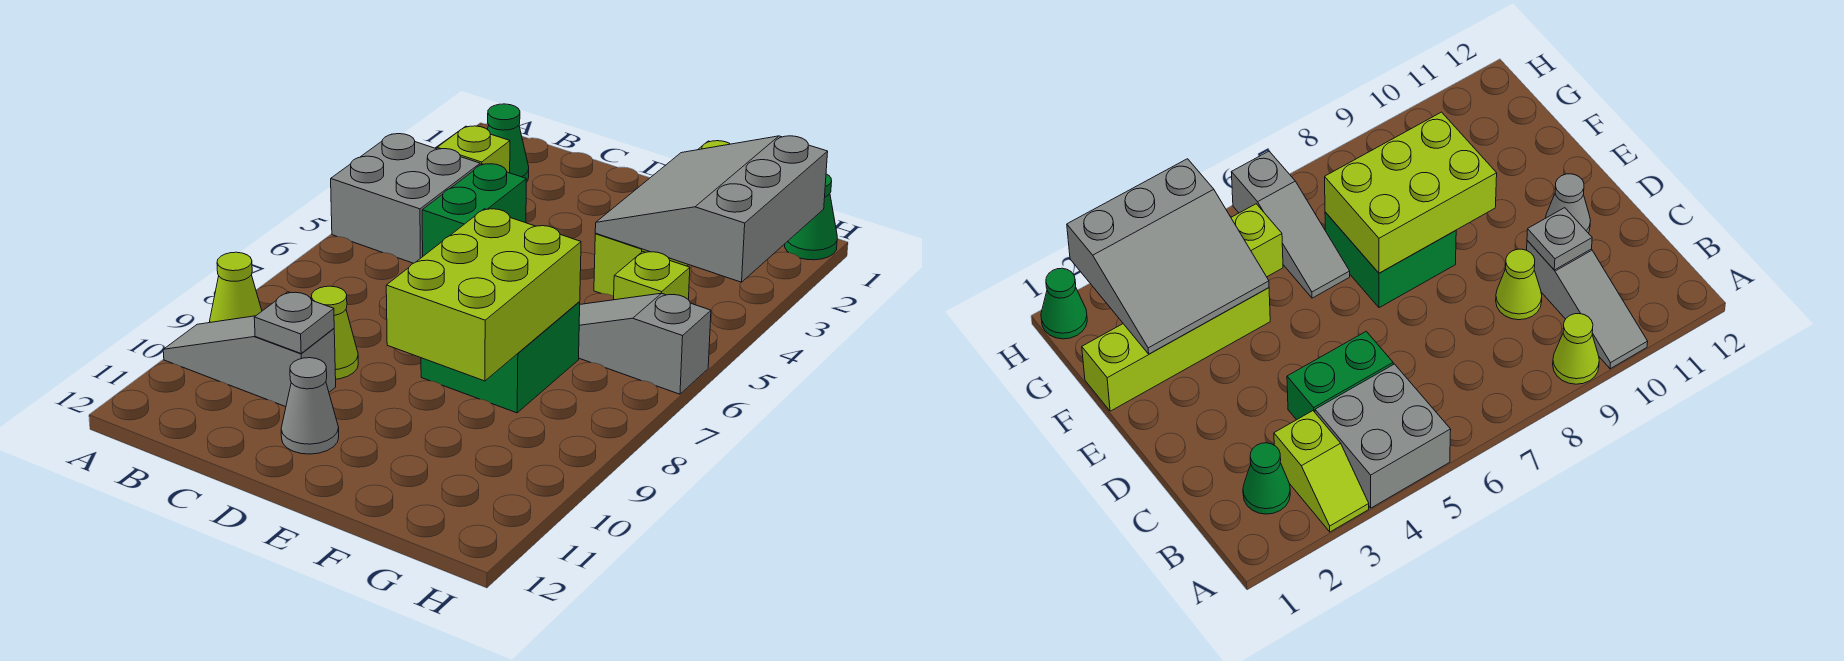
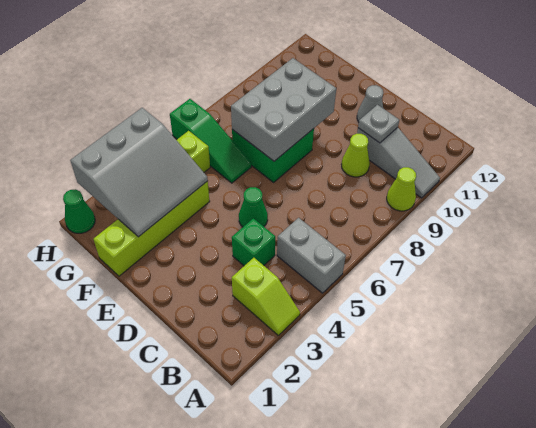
grey brick A4:B5 level 1 -> grey brick A5:B5 level 1
green cone B2 level 1 -> green cone D5 level 1
green brick C4:C5 level 1 -> green brick C4 level 1
lime brick E7:F9 level 2 -> grey brick E7:F9 level 2
grey slope F6:H6 level 1 top H -> green slope F6:H6 level 1 top H

